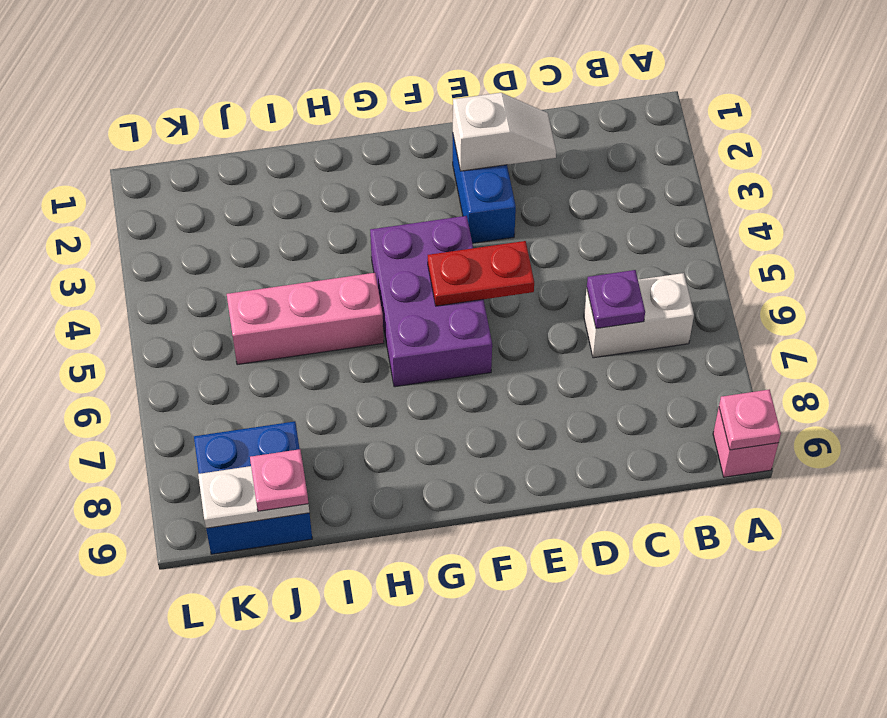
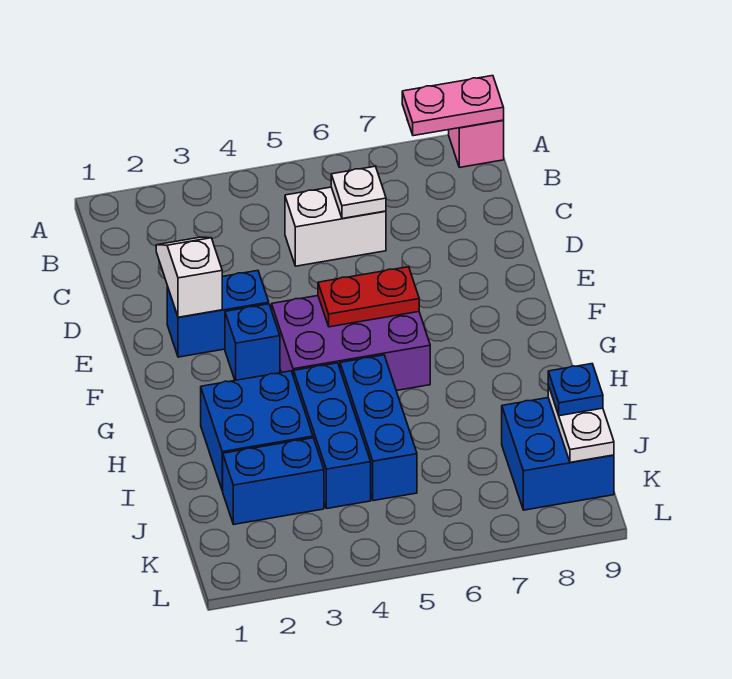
pink plate A9 level 2 -> pink plate A8:A9 level 2
white brick B6:C6 level 1 -> white brick C5:C6 level 1
purple plate C6 level 2 -> white plate C6 level 2
red plate E5:F5 level 2 -> red plate F5:F6 level 2
none -> blue brick F3 level 1
none -> blue brick H2:I3 level 1
none -> blue brick H4:J4 level 1
pink brick H5:J5 level 1 -> blue brick H5:J5 level 1
none -> blue brick J2:J3 level 1
pink plate J9 level 3 -> blue plate J9 level 3

